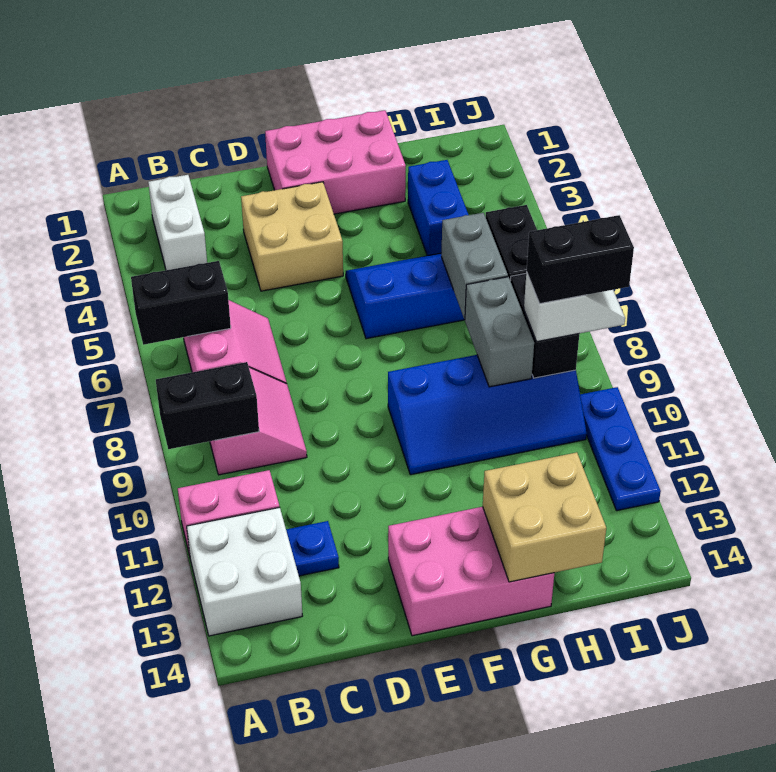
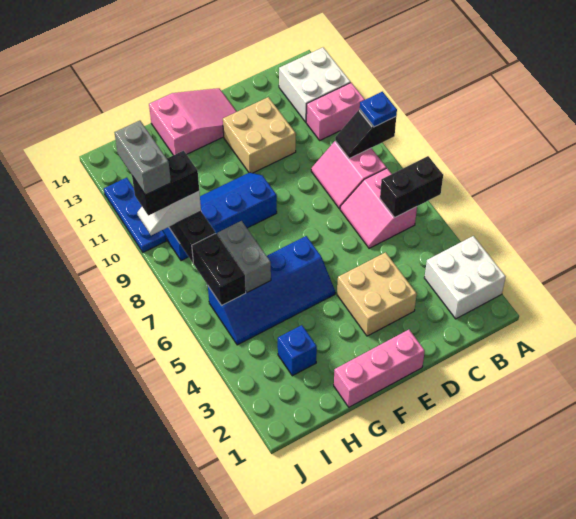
black brick A9:B9 level 2 -> black slope A9:B9 level 2 top A
white brick B2:B3 level 1 -> white brick A2:B3 level 1
blue plate C12 level 1 -> blue plate A9 level 3
pink brick E1:G2 level 1 -> pink brick E1:G1 level 1
pink brick E13:G14 level 1 -> pink slope E13:G14 level 1 top G
tan brick G13:H14 level 2 -> tan brick D11:E12 level 1
blue brick H3:H4 level 1 -> blue brick H3 level 1
grey brick H8:H9 level 2 -> grey brick J9:J10 level 5

